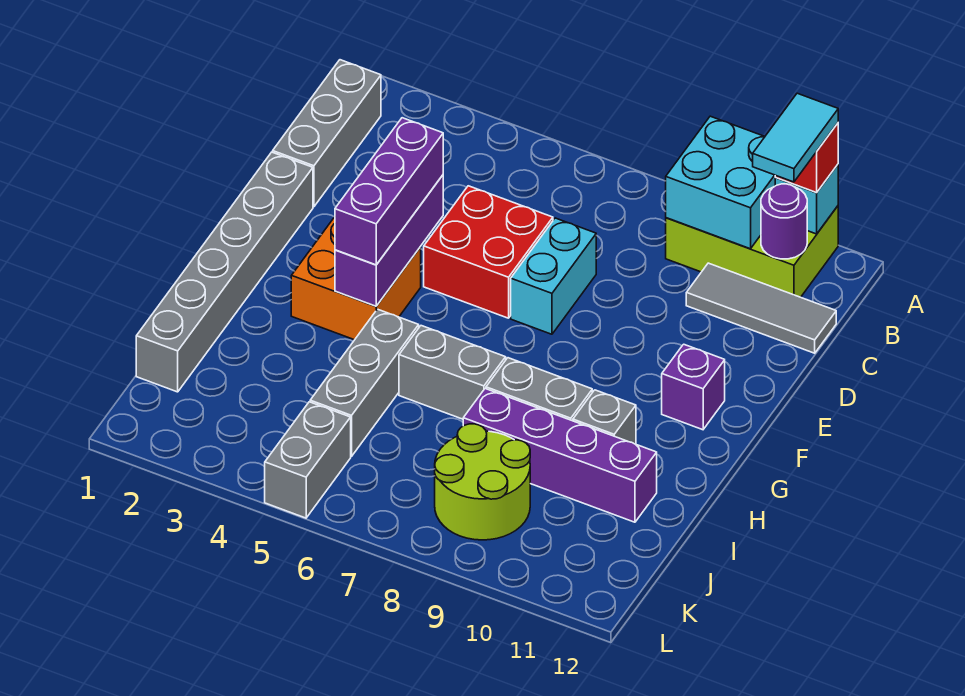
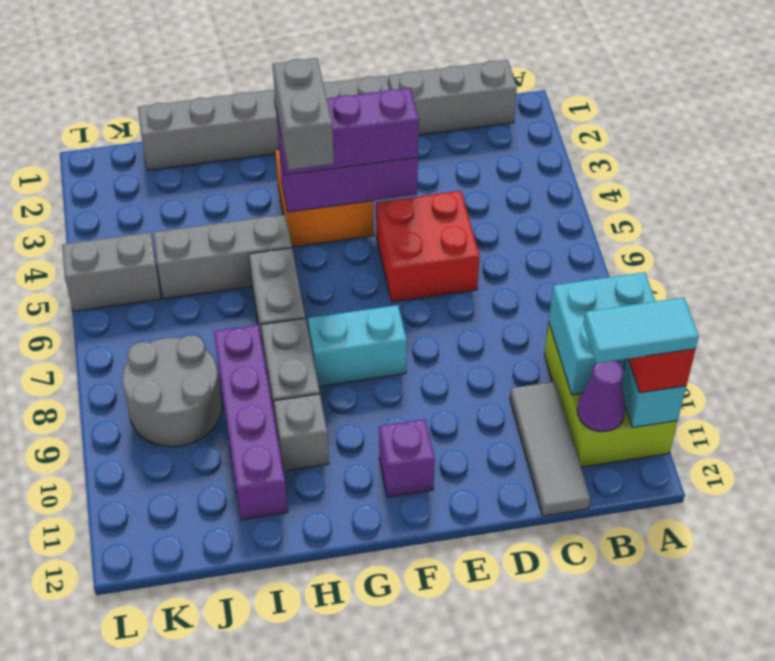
purple round brick B11 level 2 -> purple cone B11 level 2
cyan brick D7:E7 level 1 -> cyan brick F8:G8 level 1
none -> grey brick G4:G5 level 4
lime round brick J8:K9 level 1 -> grey round brick J8:K9 level 1

